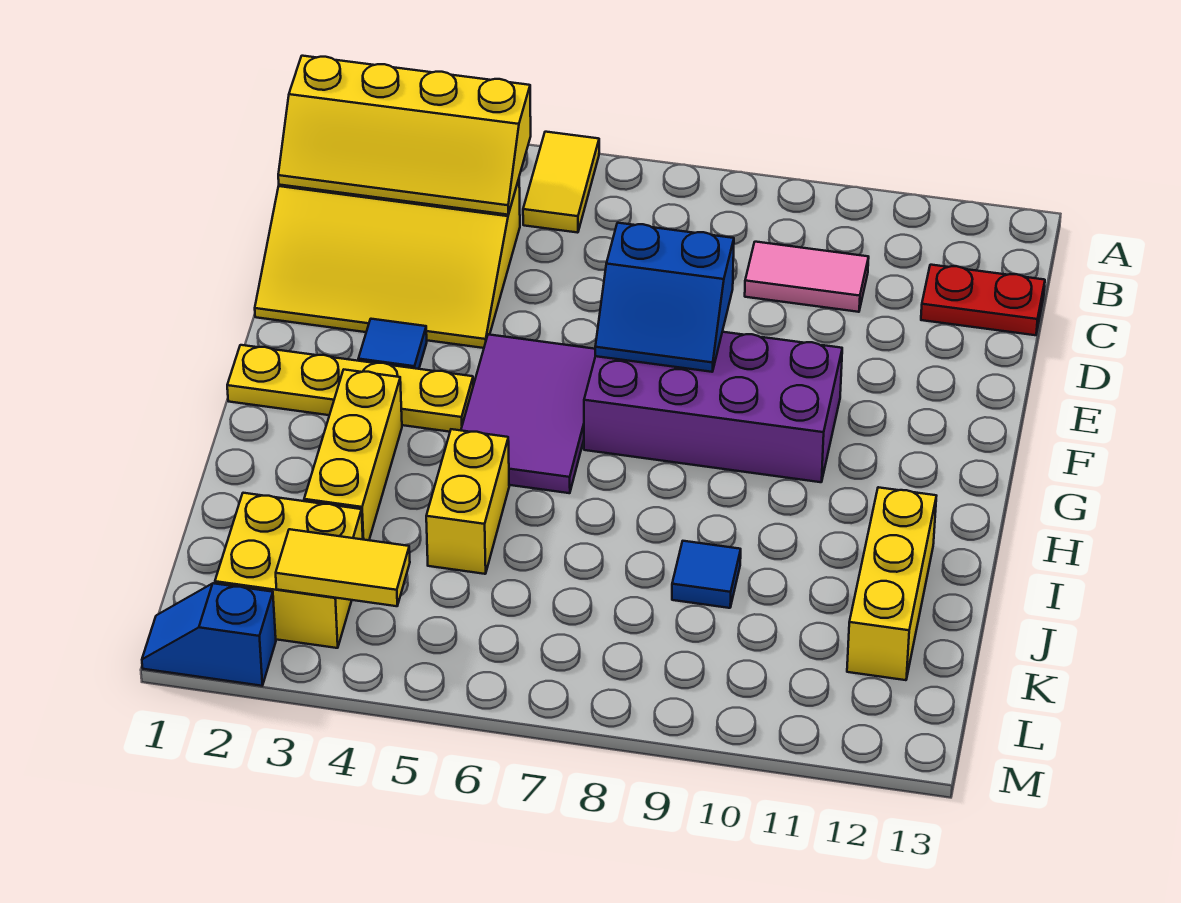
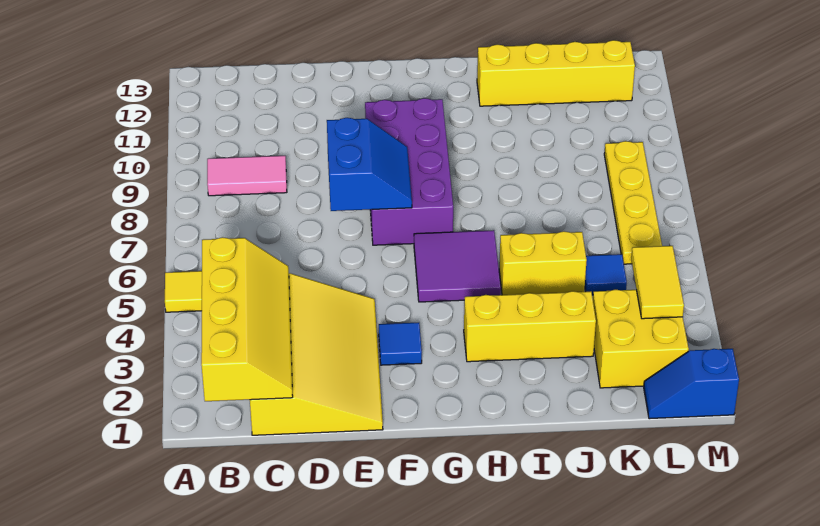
pink tile C9:C10 level 1 -> pink tile B9:C9 level 1
red plate C12:C13 level 1 -> none
purple tile F5:H6 level 1 -> purple tile G5:H6 level 1
yellow plate G1:G4 level 1 -> yellow plate L6:L9 level 1
yellow brick I12:K12 level 1 -> yellow brick I12:L12 level 1
blue tile J9 level 1 -> blue tile K5 level 1
blue slope M1:M2 level 1 top 2 -> blue slope L1:M1 level 1 top M

